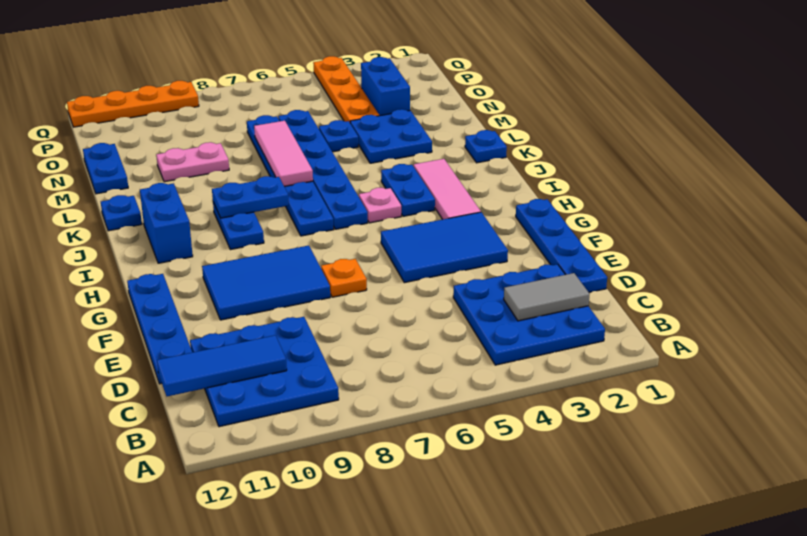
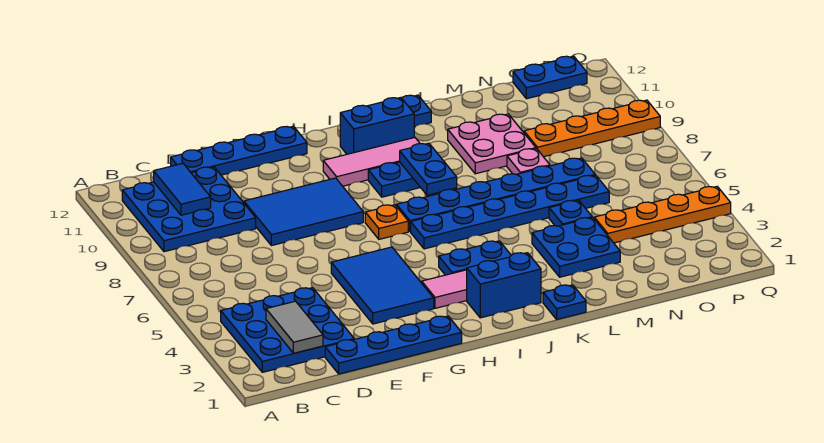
blue tile C10:C12 level 2 -> blue tile C10:C11 level 2
orange plate F7 level 1 -> orange plate H7 level 1
blue tile F8:G10 level 1 -> blue tile E8:G9 level 1
pink plate I5 level 1 -> pink plate M8 level 1
pink tile K7:M7 level 2 -> pink tile H10:J10 level 1
pink plate M9:M10 level 1 -> pink plate L9:M10 level 1
blue plate M12:N12 level 1 -> blue plate O12:P12 level 1
blue brick N3:O3 level 1 -> blue brick I2:J2 level 1
orange plate Q9:Q12 level 1 -> orange plate N9:Q9 level 1

